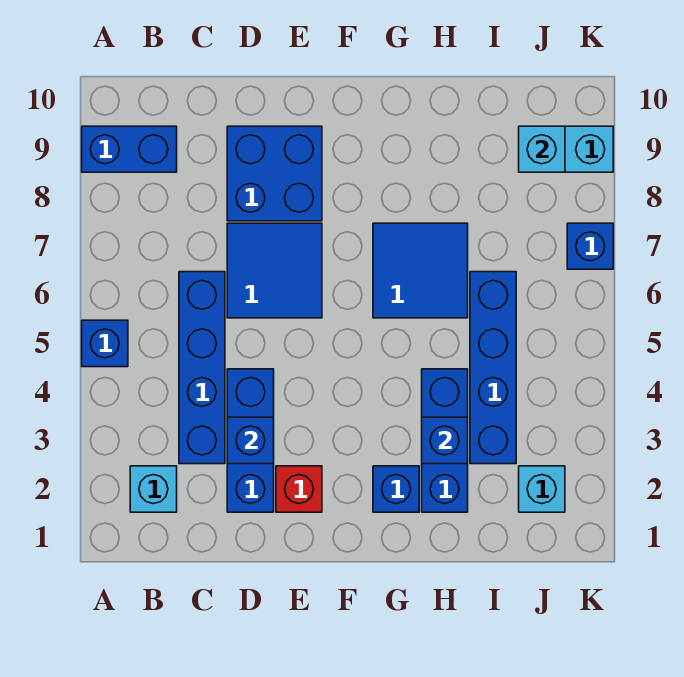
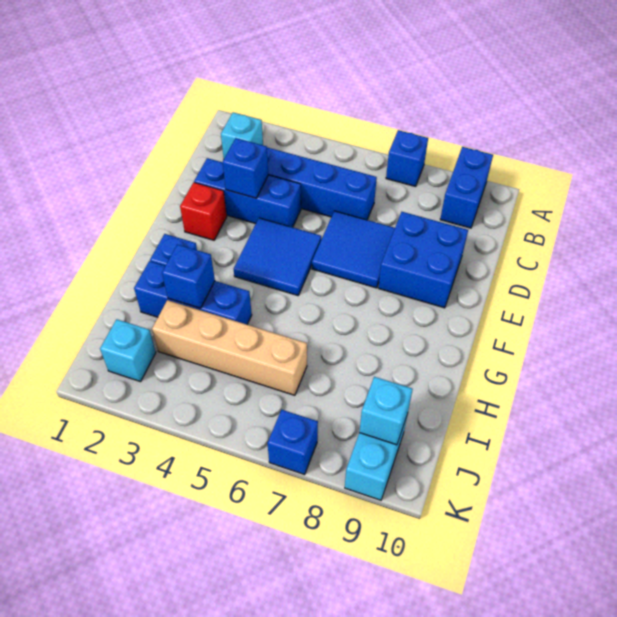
blue brick A5 level 1 -> blue brick A7 level 1
blue tile G6:H7 level 1 -> blue tile E4:F5 level 1
blue brick I3:I6 level 1 -> tan brick I3:I6 level 1

